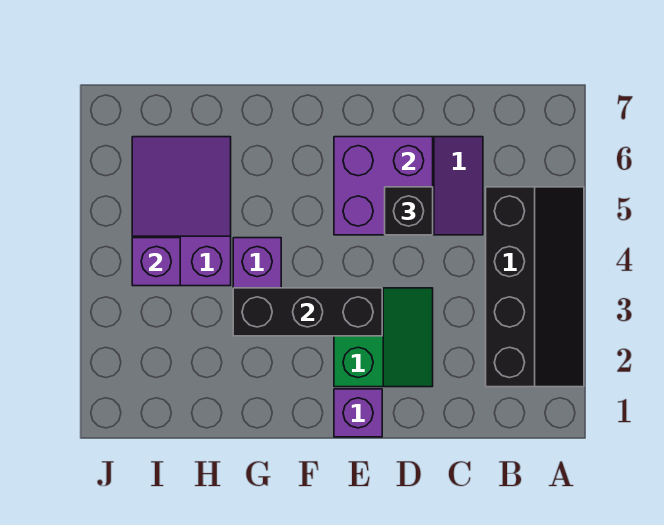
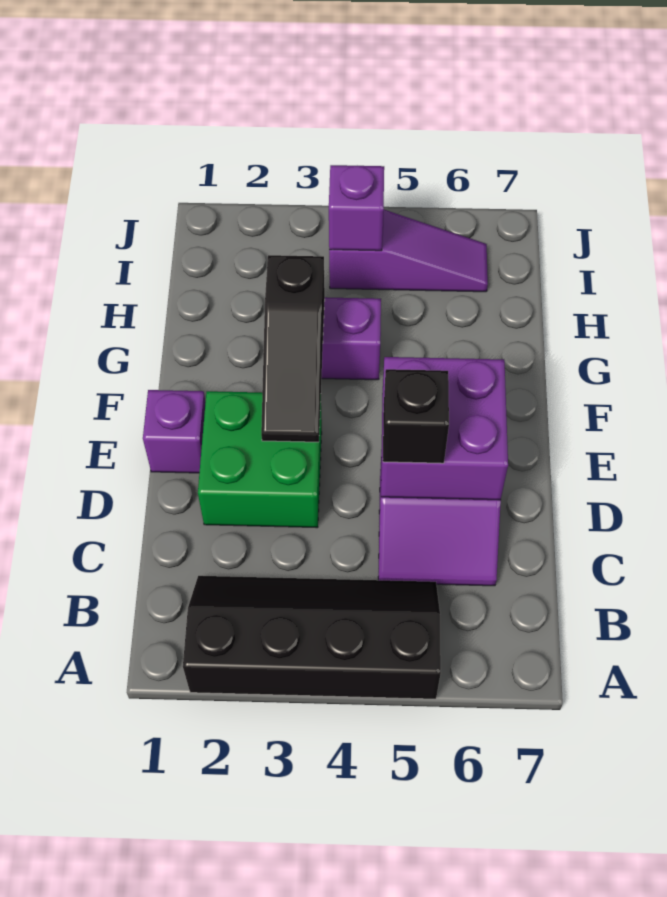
black slope A2:B5 level 1 top B -> black slope A2:B5 level 1 top A
green slope D2:E3 level 1 top E -> green brick D2:E3 level 1
black brick E3:G3 level 2 -> black slope E3:G3 level 2 top G
purple slope H4:I6 level 1 top 4 -> purple slope I4:I6 level 1 top 4

